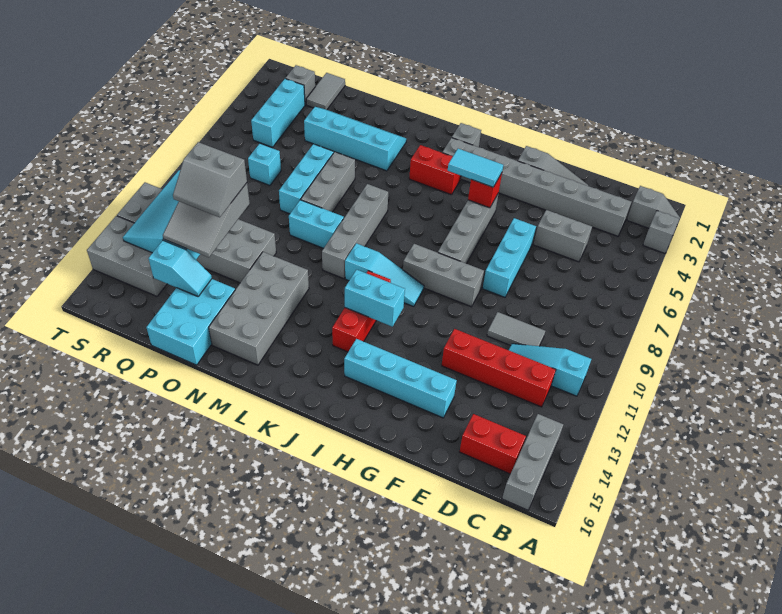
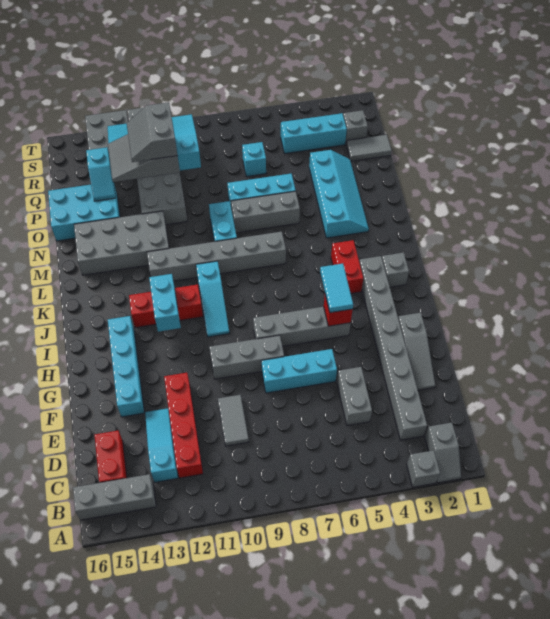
cyan slope B11:D11 level 1 top B -> cyan slope C13:E13 level 1 top C
grey brick G9:I9 level 1 -> grey brick G8:G10 level 1
grey brick L7:L10 level 1 -> grey brick L7:L12 level 1

